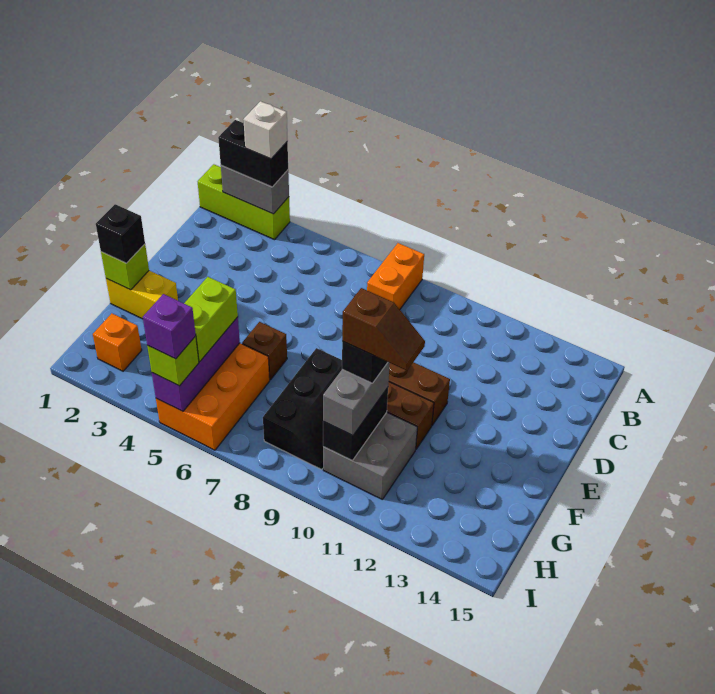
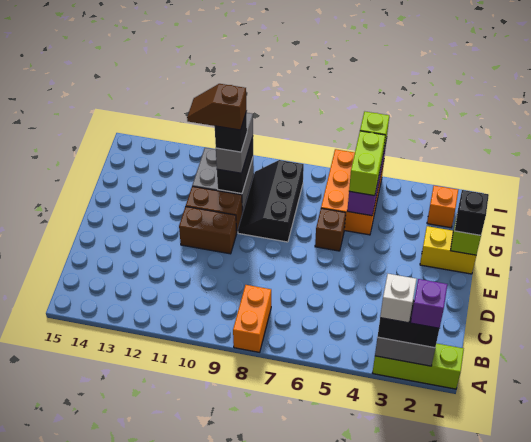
purple brick I5 level 4 -> purple brick A2 level 4

